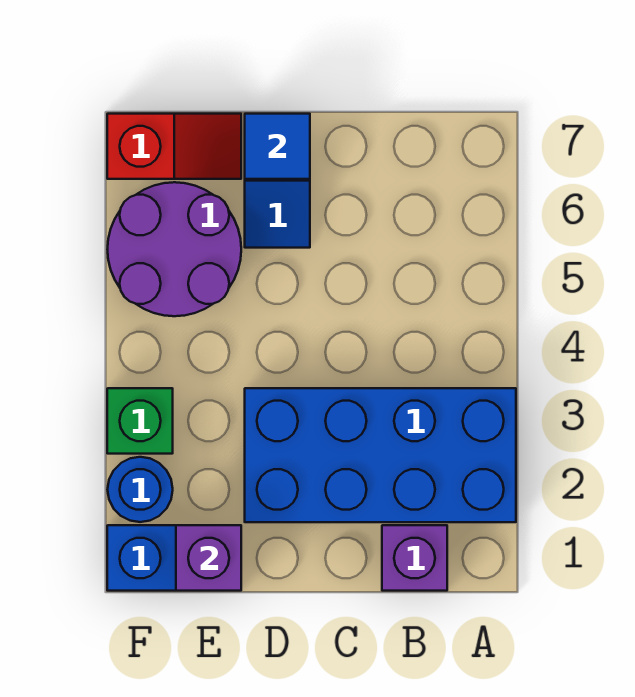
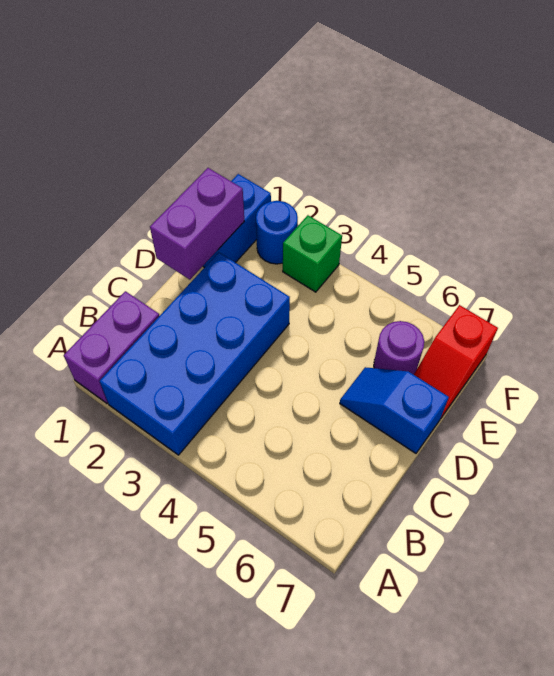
purple brick B1 level 1 -> purple brick A1:B1 level 1
blue tile D7 level 2 -> none
purple brick E1 level 2 -> purple brick D1:E1 level 2
purple round brick E5:F6 level 1 -> purple round brick E6 level 1

